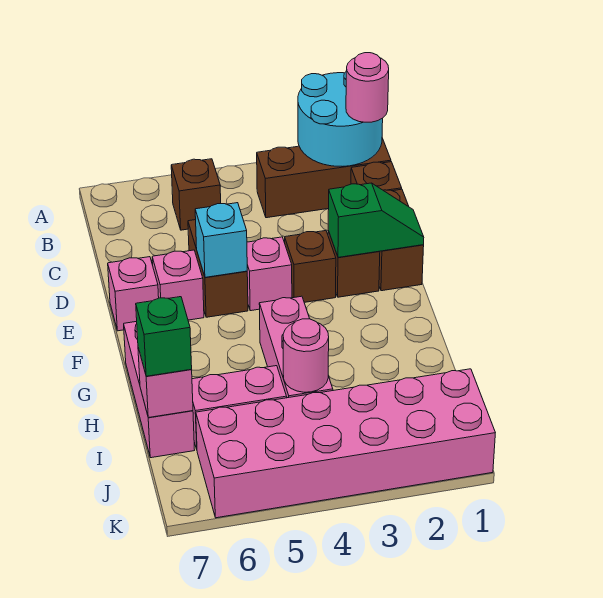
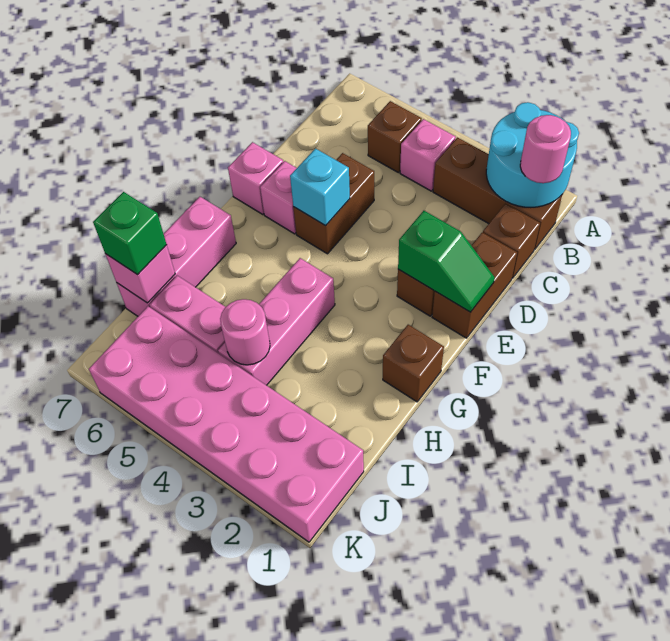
brown brick E3 level 1 -> brown brick G1 level 1
pink brick E4 level 1 -> pink brick B4 level 1

